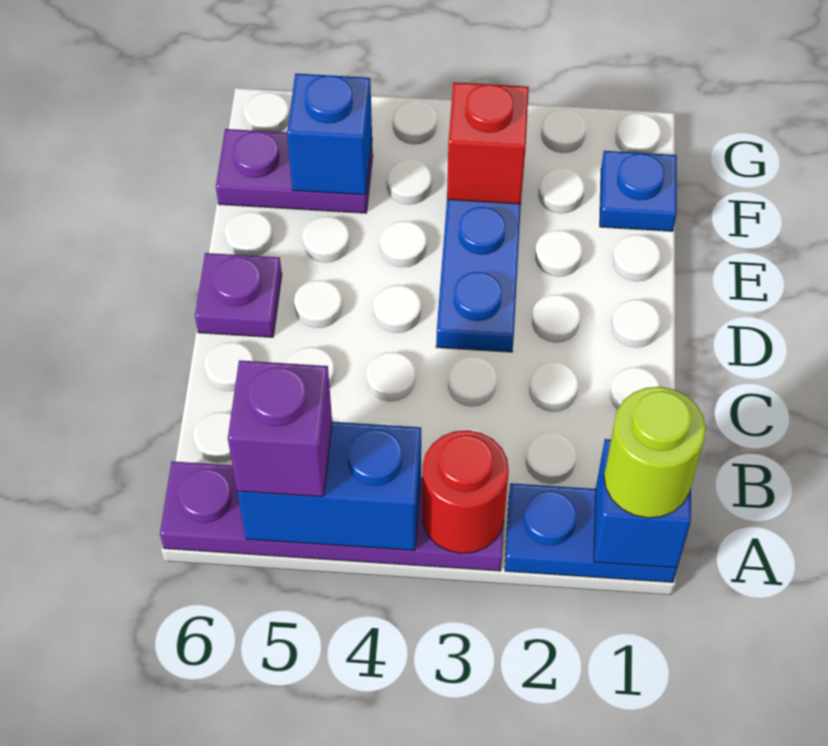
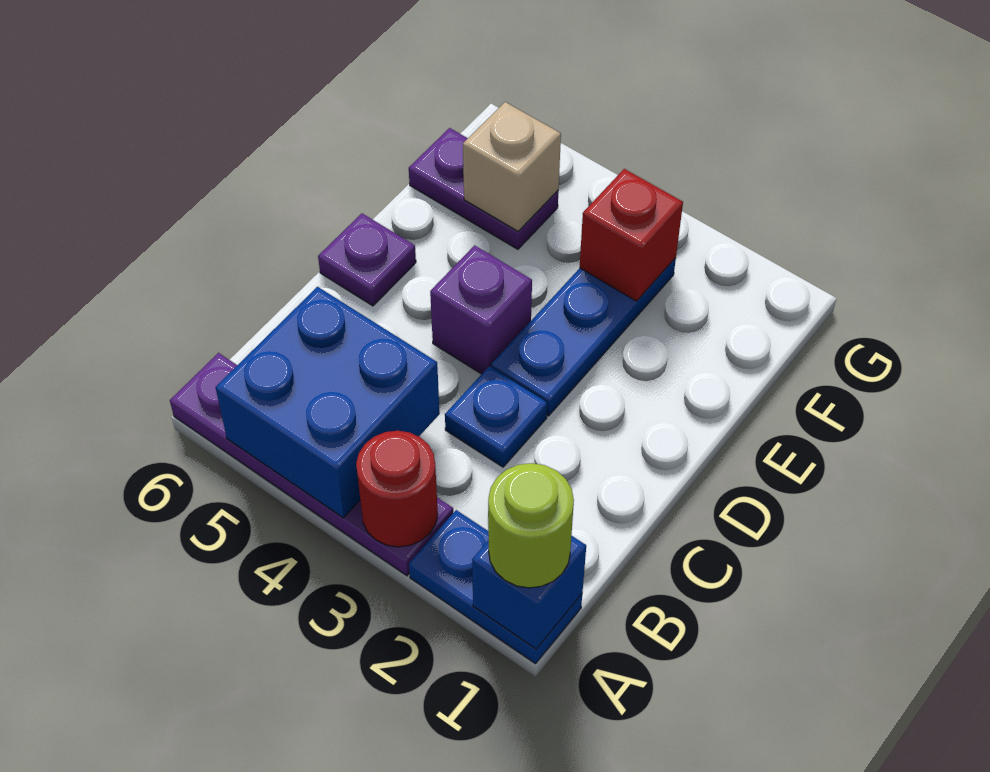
blue brick A4:A5 level 2 -> blue brick A4:B5 level 2
purple brick A5 level 3 -> purple brick D4 level 1
blue plate F1 level 1 -> blue plate C3 level 1
blue brick F5 level 2 -> tan brick F5 level 2

